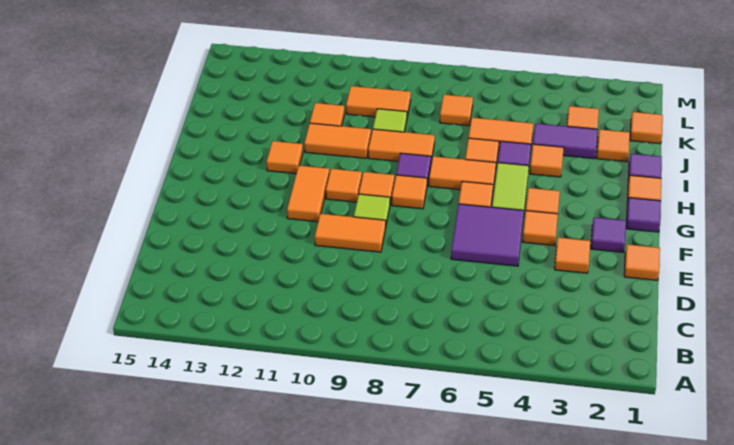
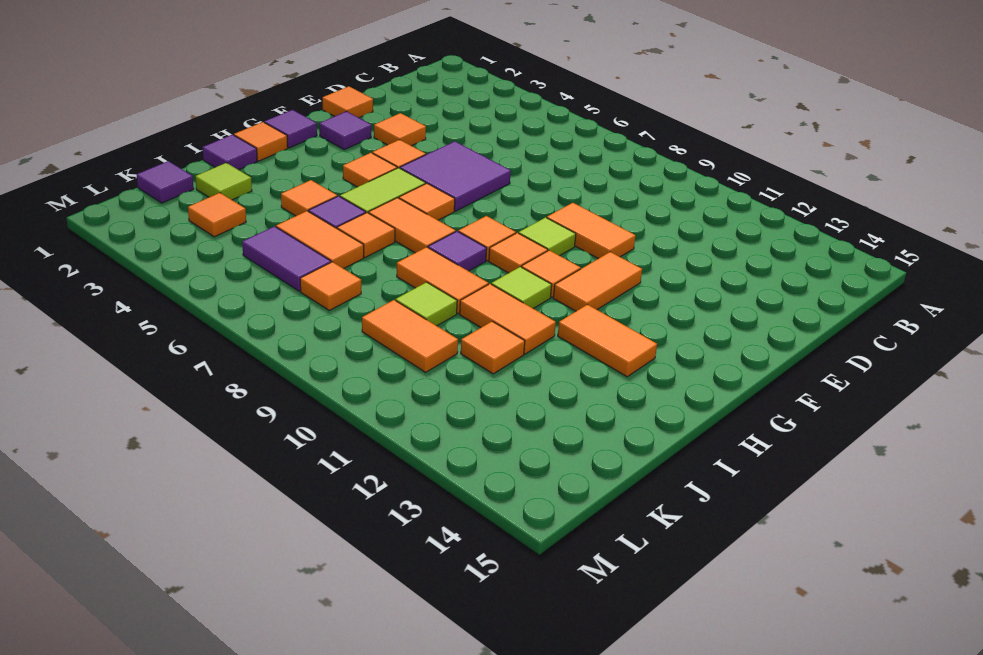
none -> lime tile H10 level 1
orange tile H12 level 1 -> orange tile H12:H13 level 1
orange tile J2 level 1 -> lime tile J2 level 1
purple tile J3:J4 level 1 -> purple tile K5:K6 level 1
orange tile K1 level 1 -> purple tile K1 level 1

